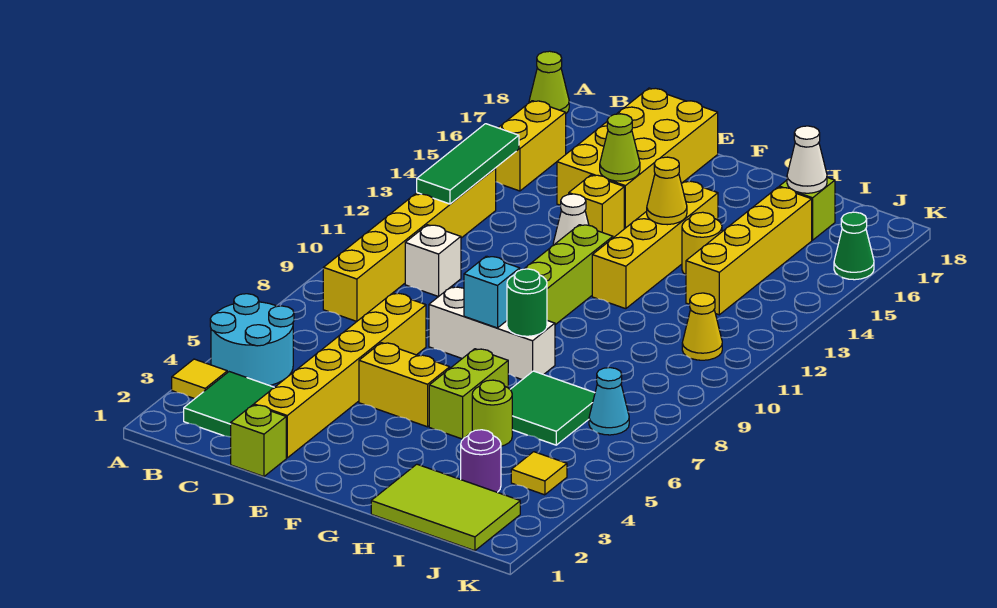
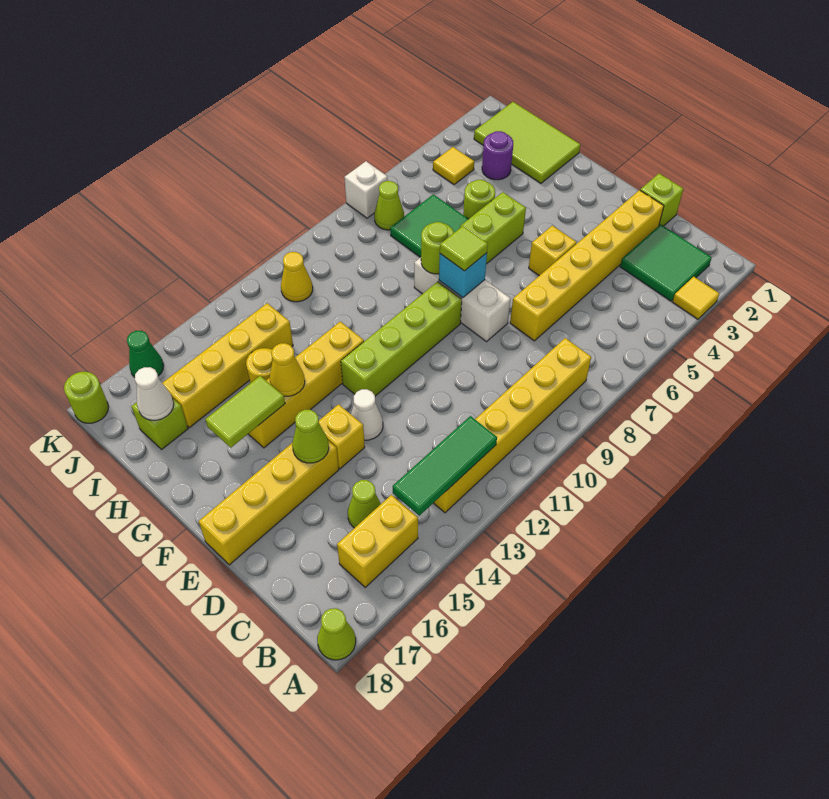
cyan round brick A4:B5 level 1 -> none
white brick C10 level 1 -> white brick K7 level 1
none -> lime cone C15 level 1
yellow brick D15:E18 level 1 -> yellow brick E15:E18 level 1
yellow brick E5:F5 level 1 -> yellow brick E5 level 1
none -> lime tile F8 level 3
green round brick G8 level 2 -> lime round brick G8 level 2
none -> lime tile G15:G16 level 2
cyan cone J7 level 1 -> lime cone J7 level 1
none -> lime round brick K18 level 1

